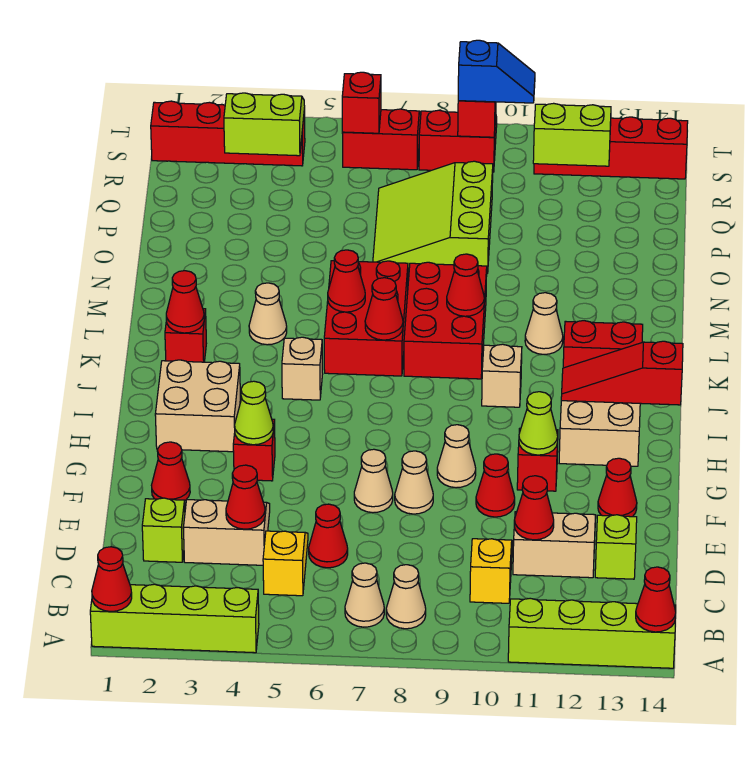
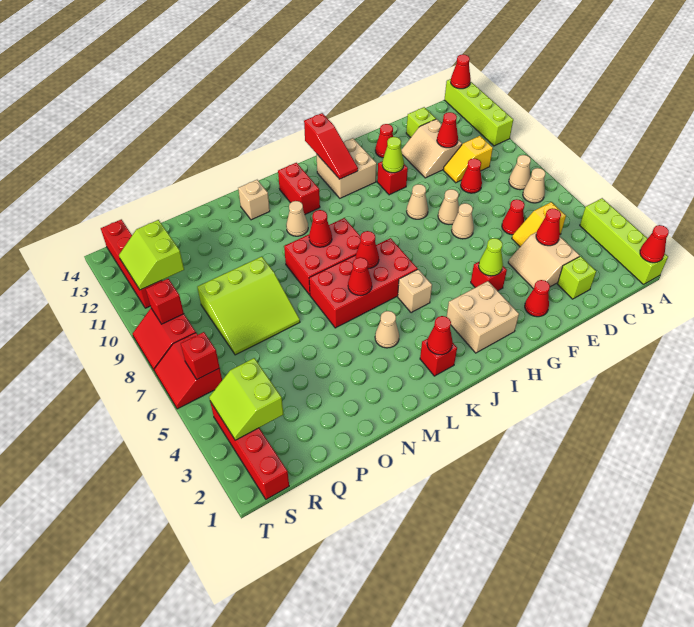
red cone F10 level 1 -> red cone D9 level 1
tan brick J10 level 1 -> tan brick M13 level 1
red brick K6:M7 level 1 -> red brick J6:M7 level 1
blue slope S9:S10 level 3 top 9 -> none

